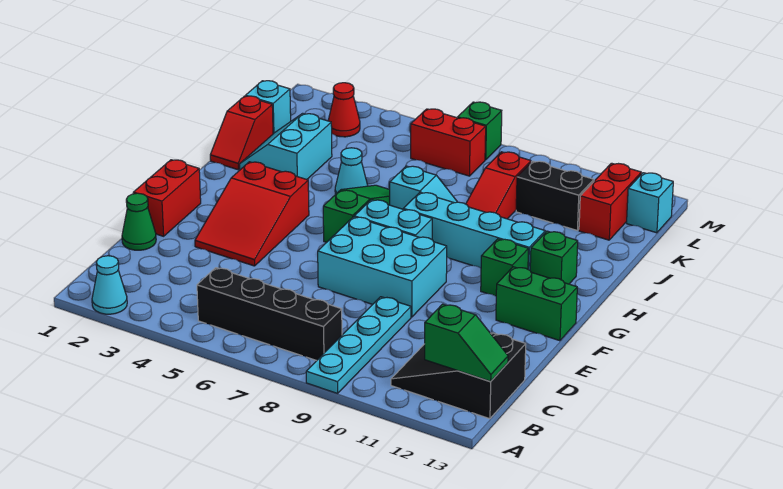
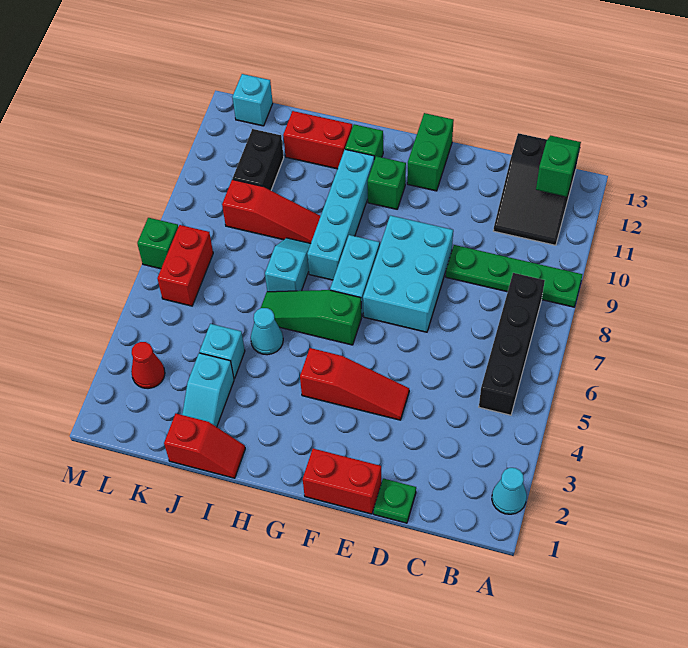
cyan plate A9:D9 level 1 -> green plate A9:D9 level 1
green cone D1 level 1 -> green plate D1 level 1
red slope E3:G4 level 1 top G -> red slope E4:G4 level 1 top G
cyan slope I2:J3 level 1 top 3 -> cyan slope J2:J3 level 1 top 3
cyan brick K1 level 1 -> cyan brick J4 level 1
red brick K12:L12 level 1 -> red brick I12:J12 level 1

